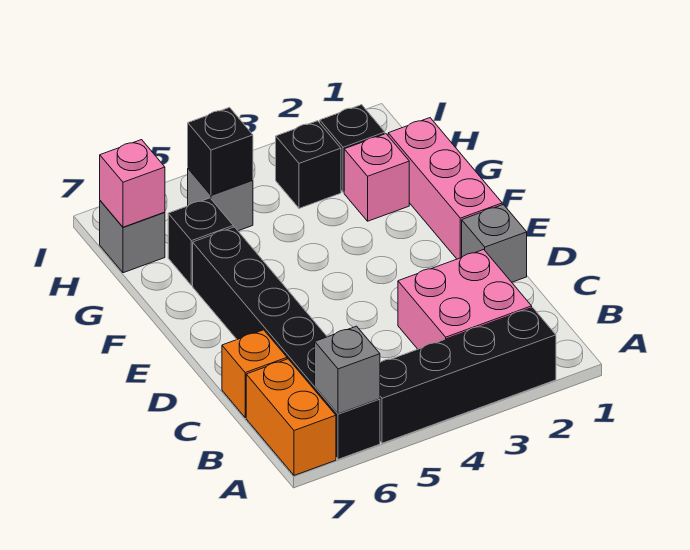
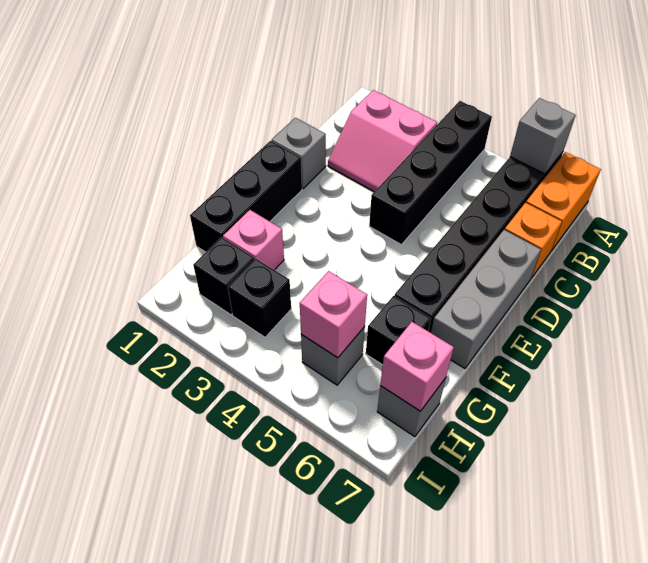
black brick A2:A5 level 1 -> black brick A4:D4 level 1
pink brick B2:C3 level 1 -> pink slope B2:C3 level 1 top B
none -> grey brick D7:F7 level 1
pink brick E1:G1 level 1 -> black brick E1:G1 level 1
black brick H5 level 2 -> pink brick H5 level 2

